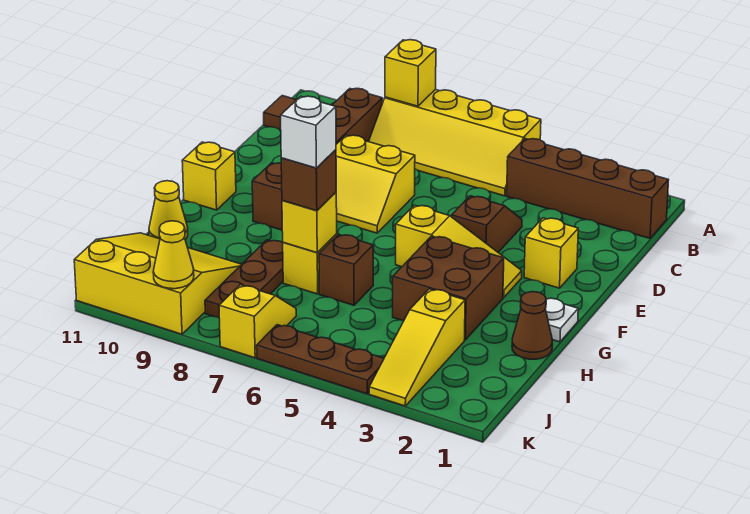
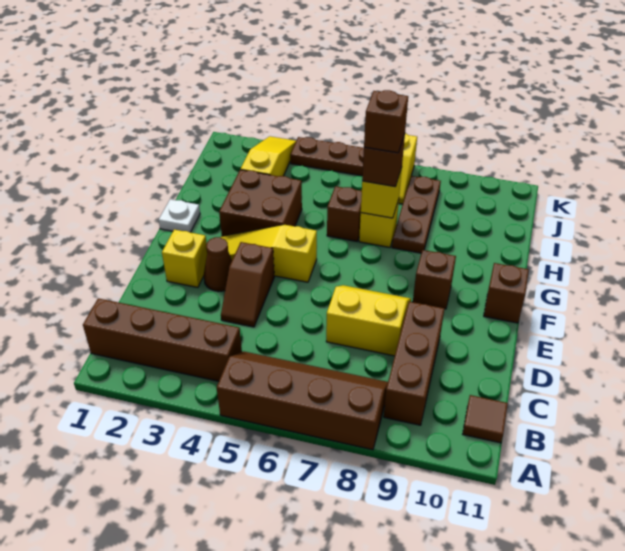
yellow slope A5:B8 level 1 top A -> brown slope A5:B8 level 1 top A
yellow brick A8 level 2 -> none
yellow brick F11 level 1 -> brown brick F11 level 1
brown cone H1 level 1 -> brown cone E3 level 1
white brick H7 level 4 -> brown brick H7 level 4
yellow cone H11 level 1 -> none
yellow slope I9:K11 level 1 top K -> none
yellow cone K9 level 2 -> none

